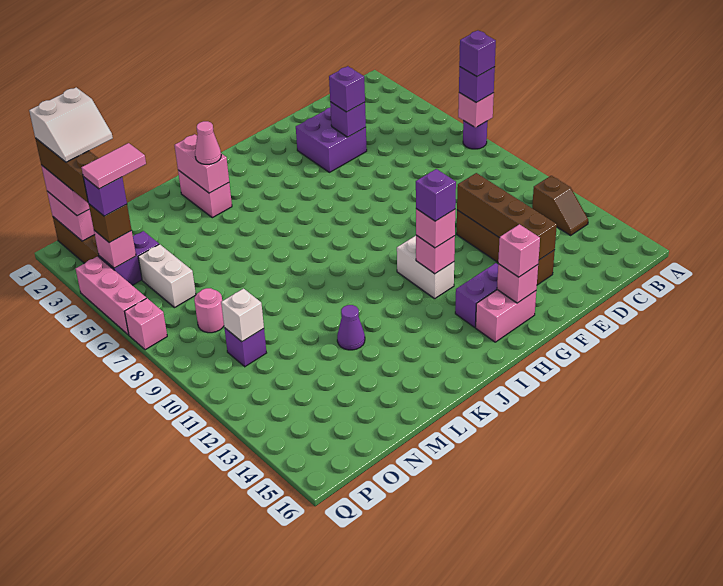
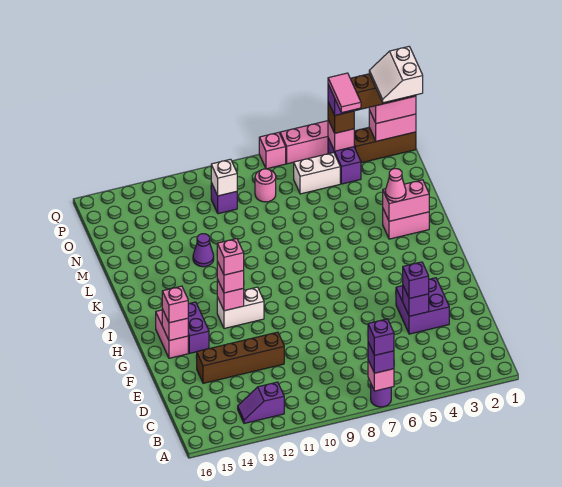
brown slope B12:B13 level 1 top 12 -> purple slope B12:B13 level 1 top 12
brown brick E11:E14 level 2 -> none
purple brick H12 level 4 -> pink brick H12 level 4

